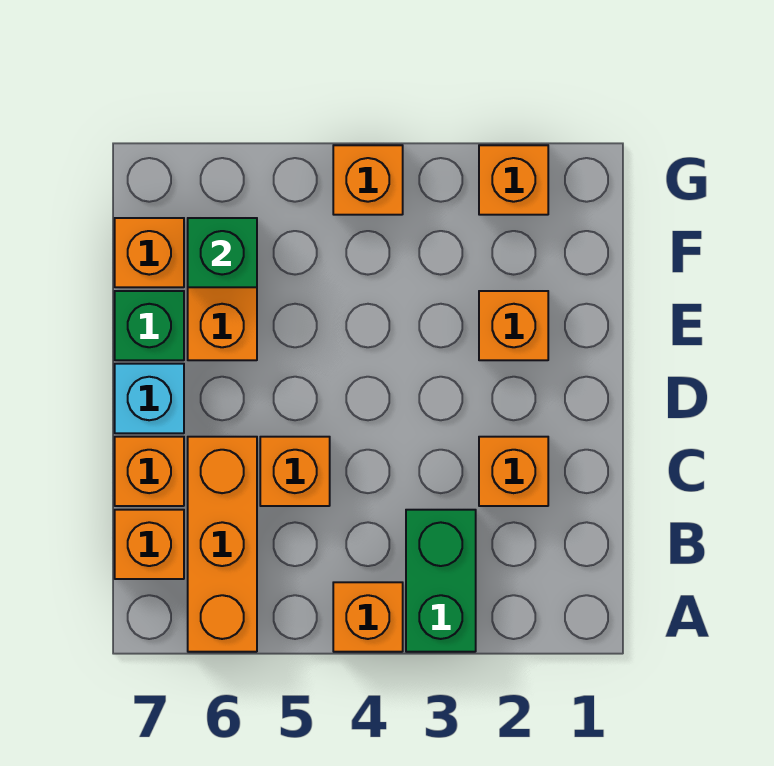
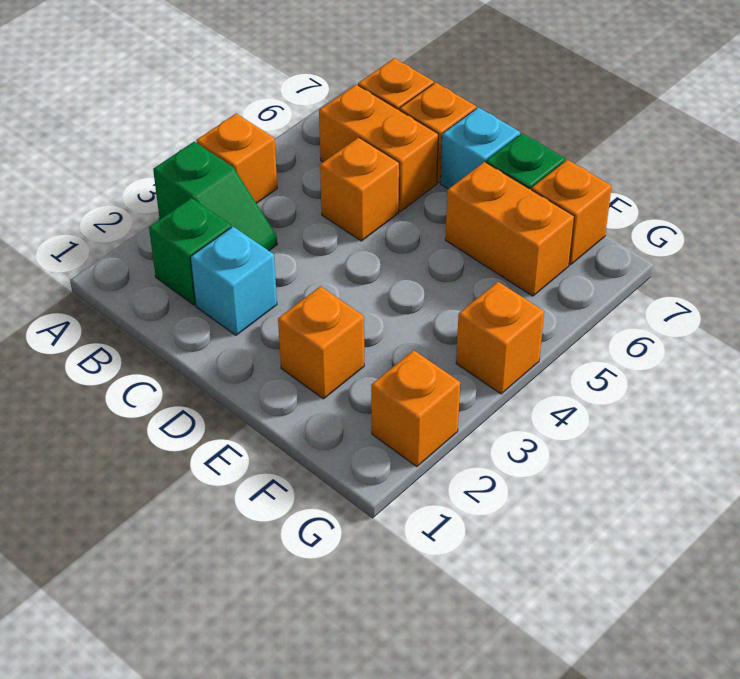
green brick A3:B3 level 1 -> green slope A3:B3 level 1 top A
orange brick A6:C6 level 1 -> orange brick B6:C6 level 1
orange brick C2 level 1 -> cyan brick C2 level 1
green brick F6 level 2 -> green brick B2 level 1

